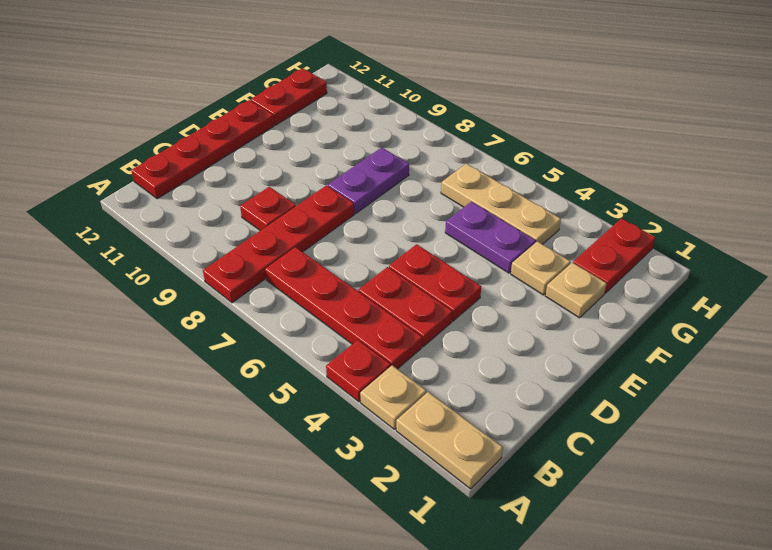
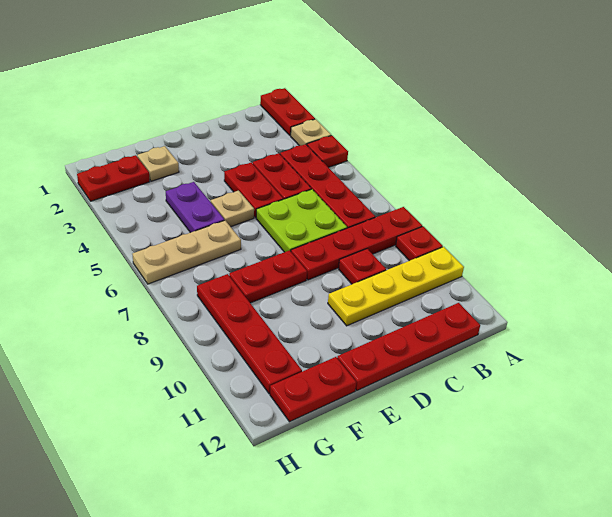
tan plate A1:A2 level 1 -> red plate A1:A2 level 1
none -> red plate A9 level 1
none -> yellow plate A10:D10 level 1
none -> lime plate C6:D7 level 1
purple plate E8:F8 level 1 -> red plate E8:F8 level 1
tan plate F3 level 1 -> tan plate E5 level 1
tan plate G4:G6 level 1 -> tan plate F6:H6 level 1
none -> red plate G8:G11 level 1

